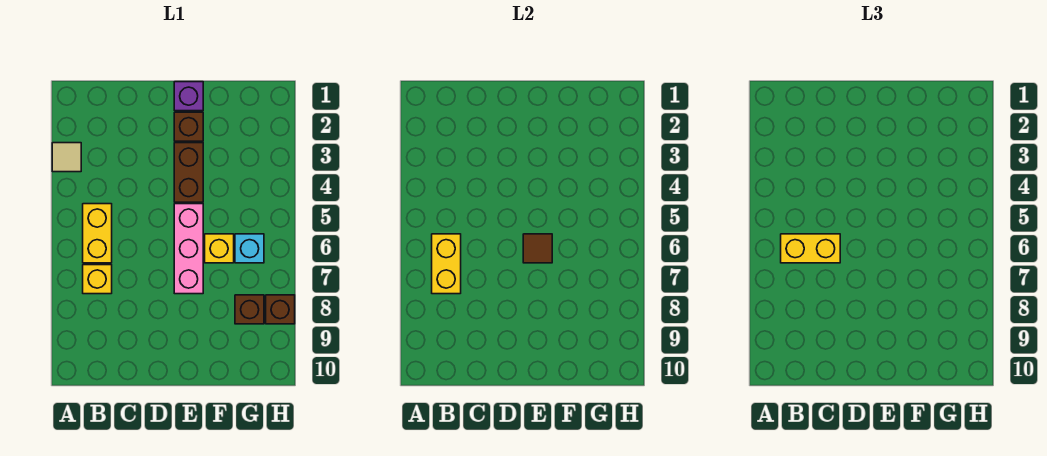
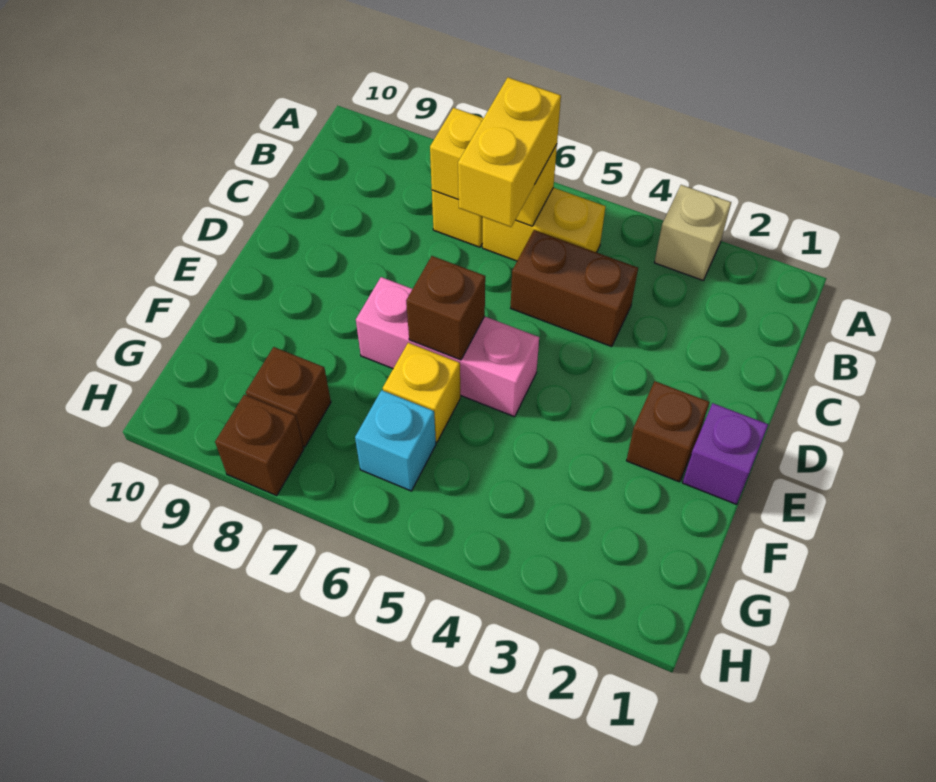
tan tile A3 level 1 -> tan brick A3 level 1
brown brick E3:E4 level 1 -> brown brick C4:C5 level 1
brown tile E6 level 2 -> brown brick E6 level 2

